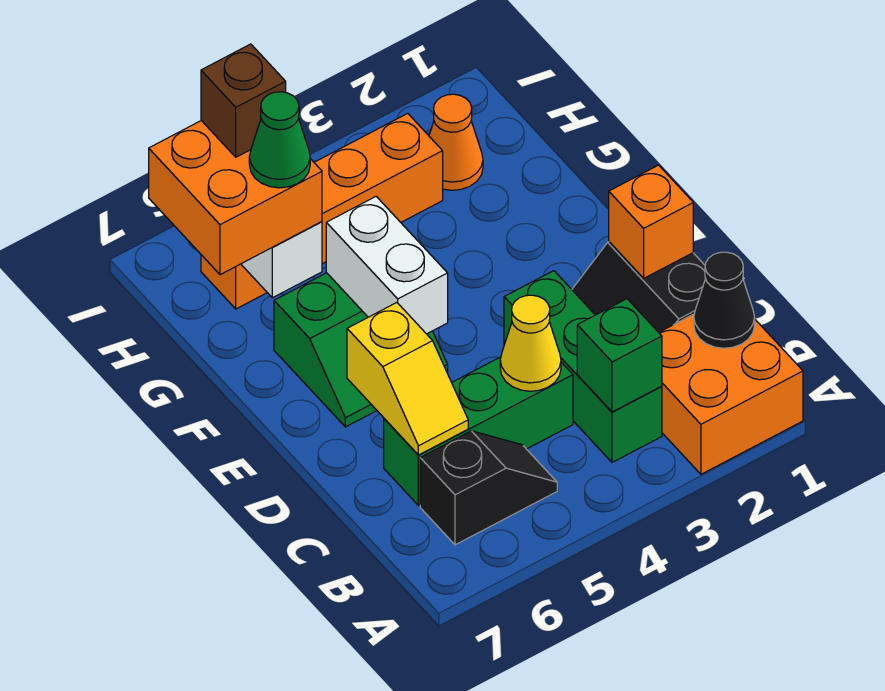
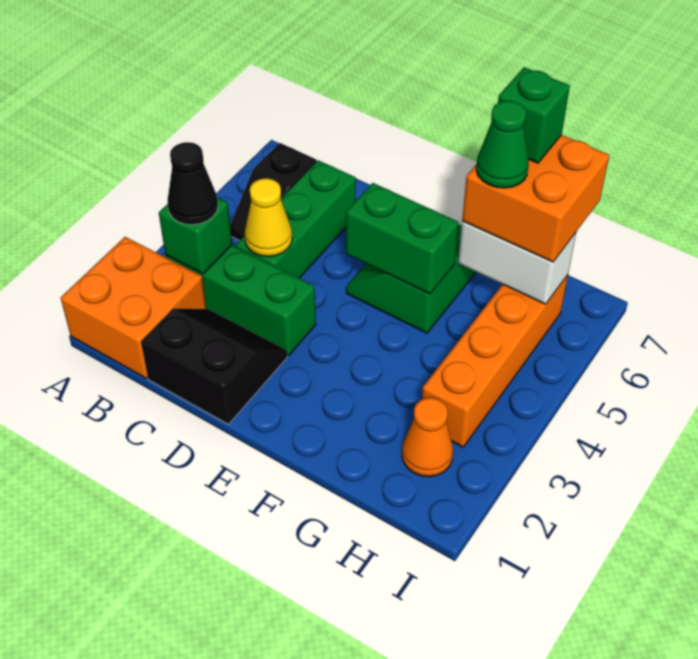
black cone B1 level 2 -> black cone B3 level 3
yellow slope C6:D6 level 2 top D -> none
orange brick D1 level 2 -> none
white brick E5:F5 level 2 -> green brick E5:F5 level 2
none -> green brick G7 level 4
brown brick H6 level 4 -> none

